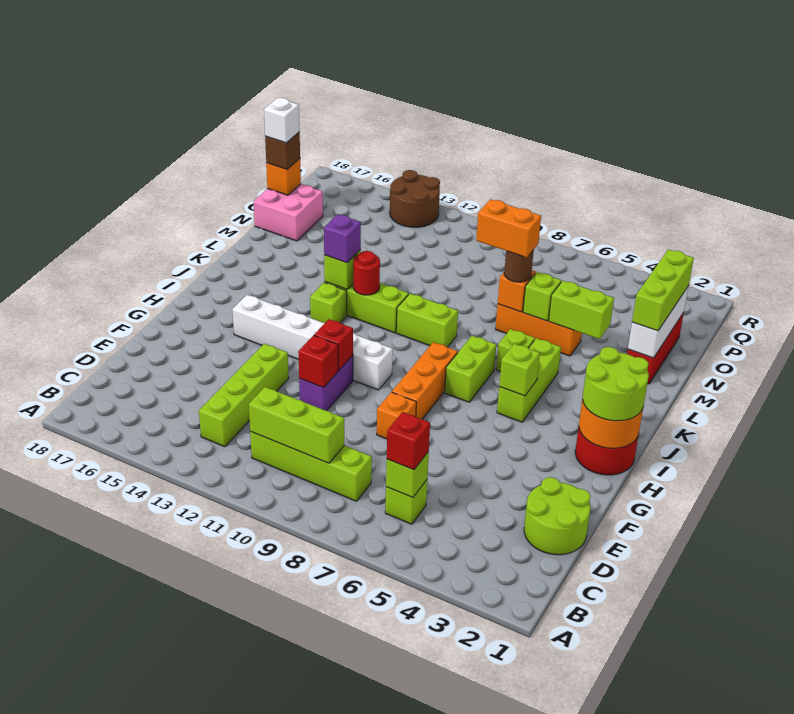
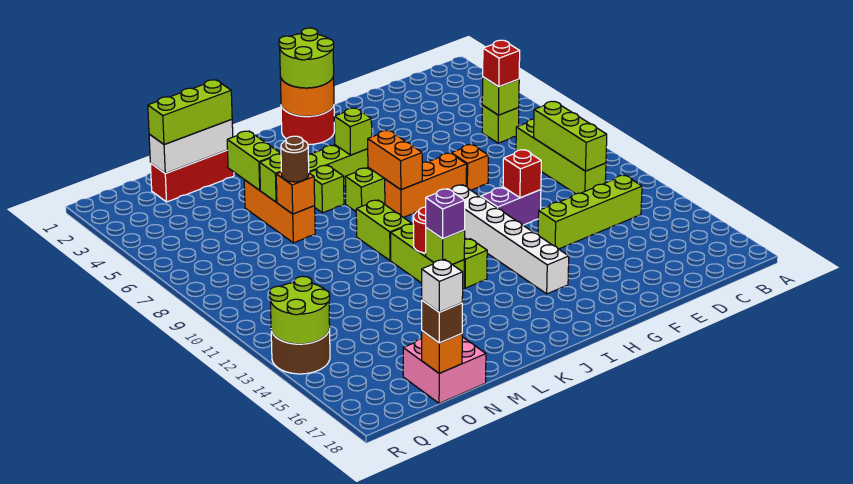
lime round brick D1:E2 level 1 -> lime round brick Q13:R14 level 2
red brick G11 level 2 -> none
orange brick M7:M8 level 4 -> orange brick I7:I8 level 2

